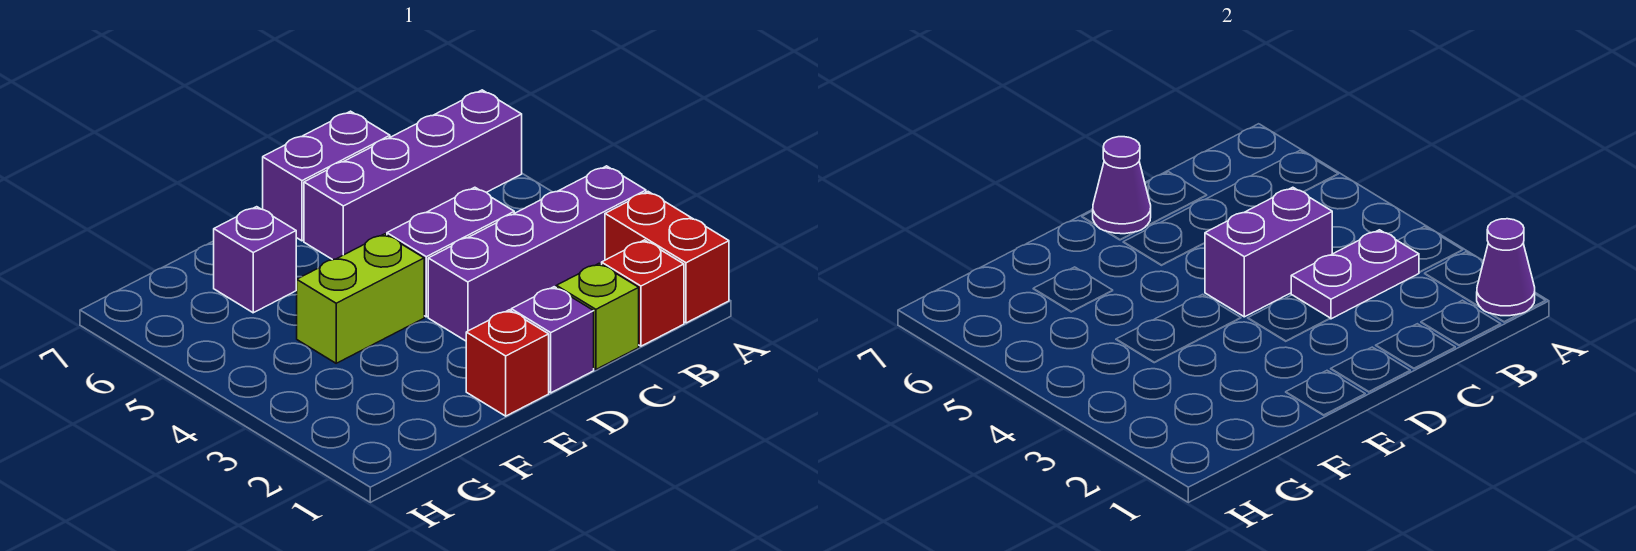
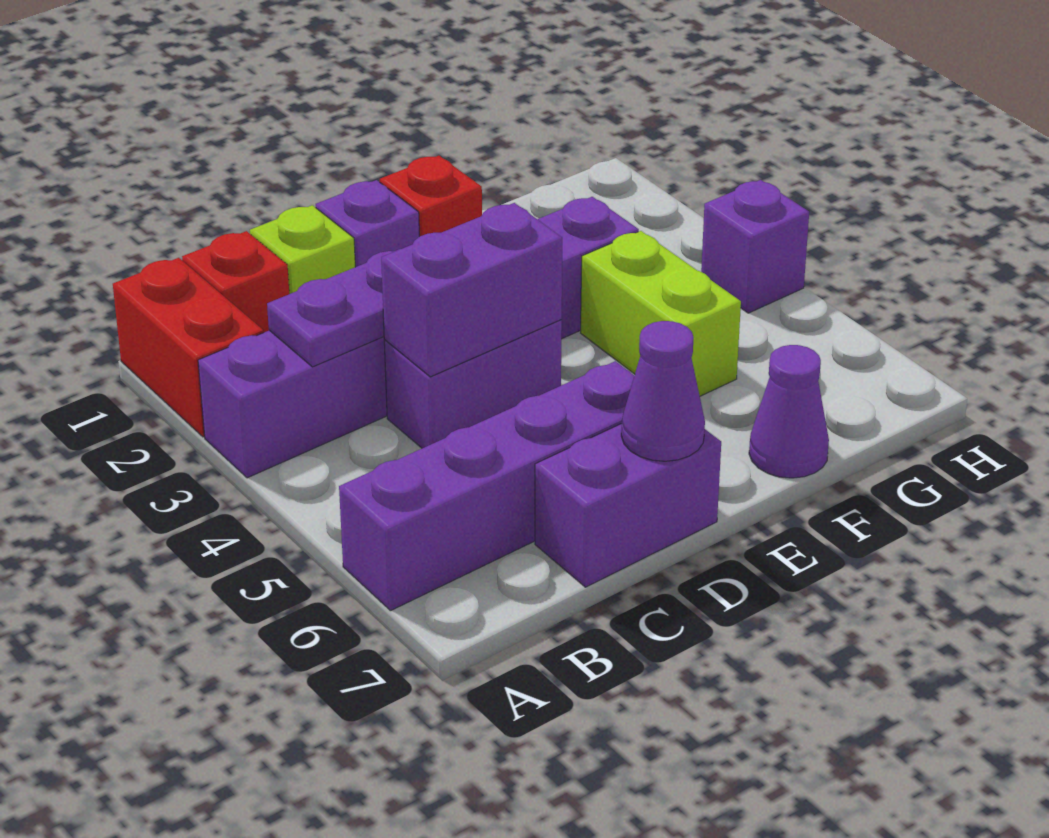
purple cone A1 level 2 -> purple cone F7 level 1
purple brick A3:D3 level 1 -> purple brick A3:F3 level 1
lime brick E4:F4 level 1 -> lime brick F4:F5 level 1
purple brick F6 level 1 -> purple brick H4 level 1

